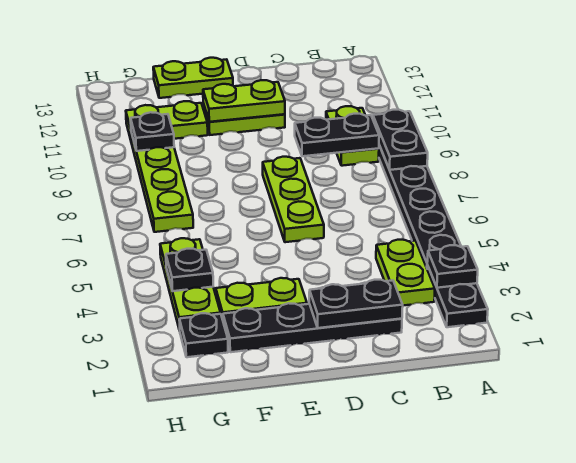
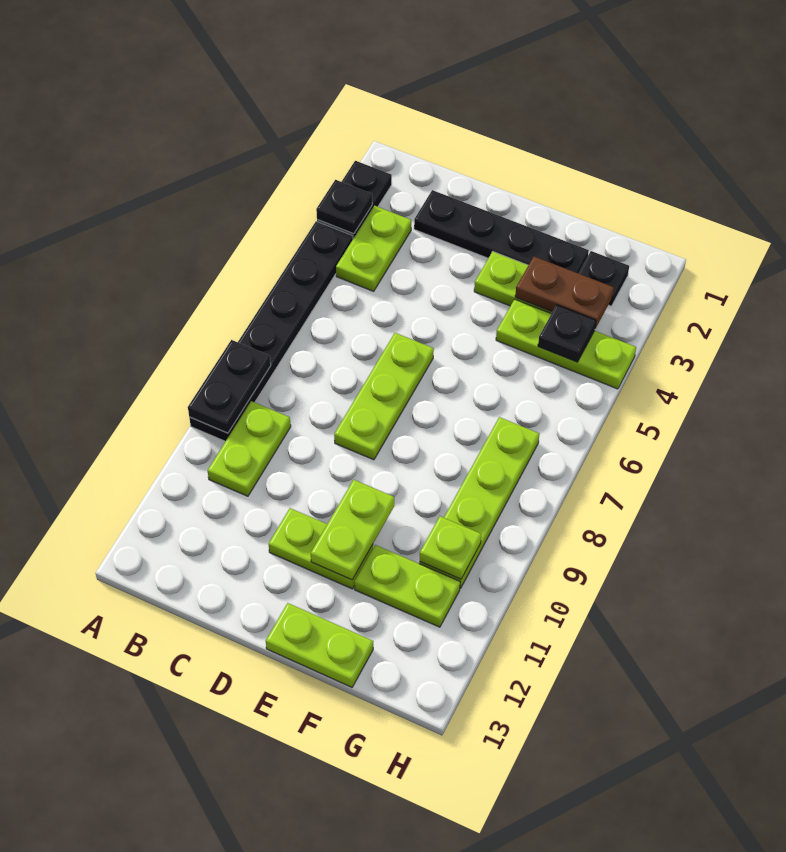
black plate B9:C9 level 2 -> none
black plate C2:D2 level 2 -> none
lime plate D11:E11 level 2 -> lime plate E10:E11 level 2
none -> brown plate F3:G3 level 2
lime plate G3:G5 level 1 -> lime plate F4:H4 level 1
black plate G10 level 2 -> lime plate G10 level 2

